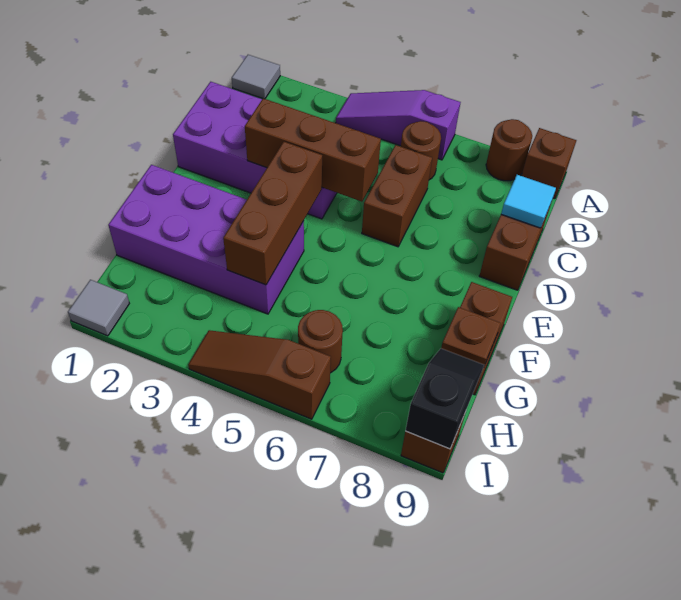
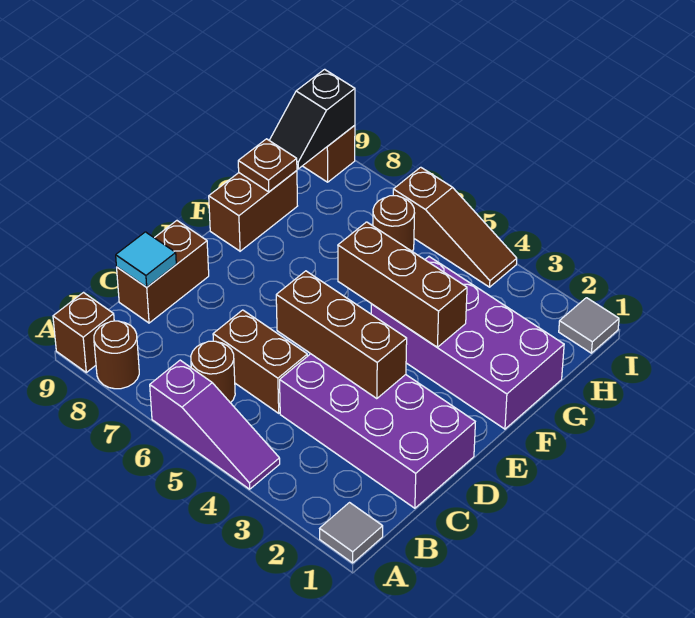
brown brick C6:D6 level 1 -> brown brick C5:C6 level 1
brown brick E4:G4 level 2 -> brown brick F3:F5 level 2

